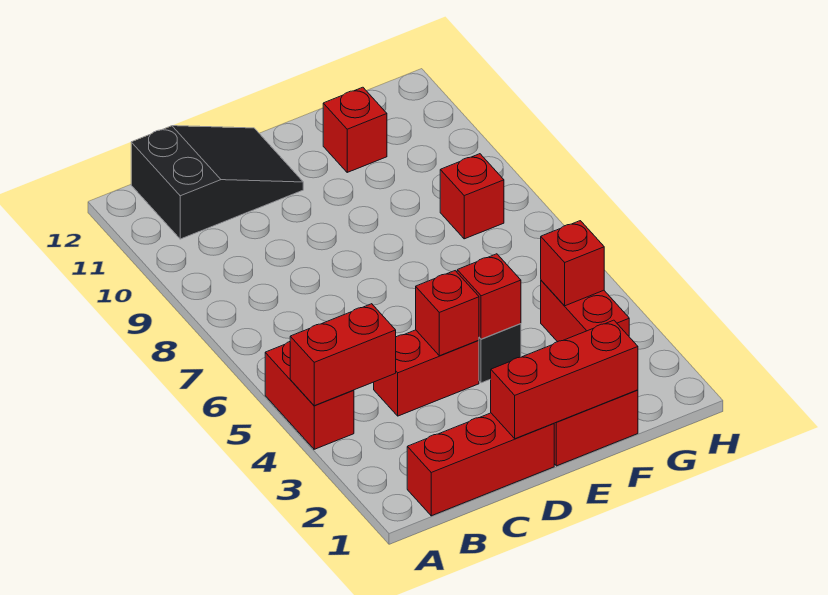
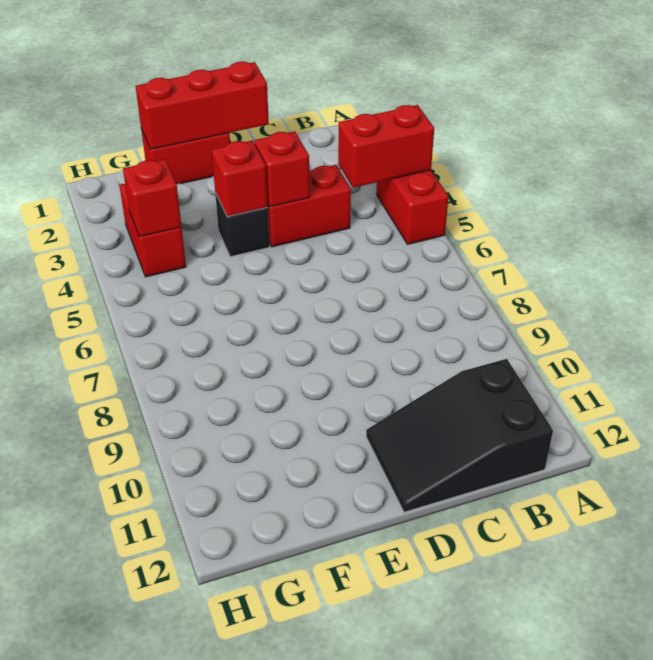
red brick B1:D1 level 1 -> none
red brick F11 level 1 -> none
red brick G8 level 1 -> none

